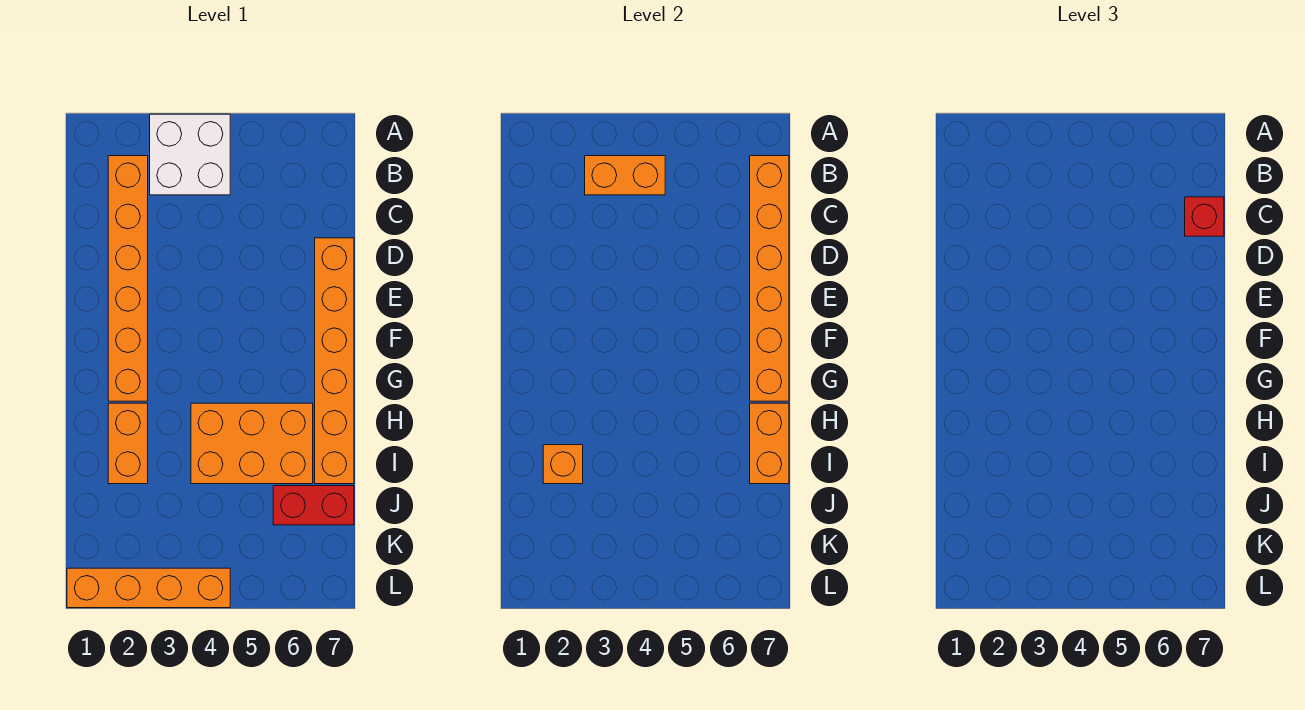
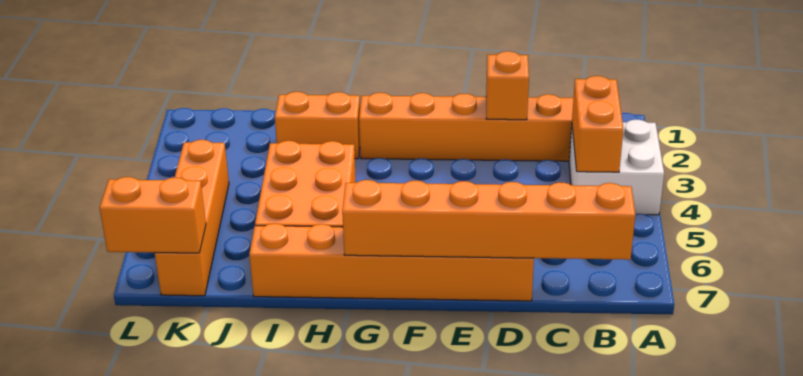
red brick C7 level 3 -> none
orange brick H7:I7 level 2 -> orange brick K7:L7 level 2
orange brick I2 level 2 -> orange brick D2 level 2
red brick J6:J7 level 1 -> none
orange brick L1:L4 level 1 -> orange brick K4:K7 level 1

